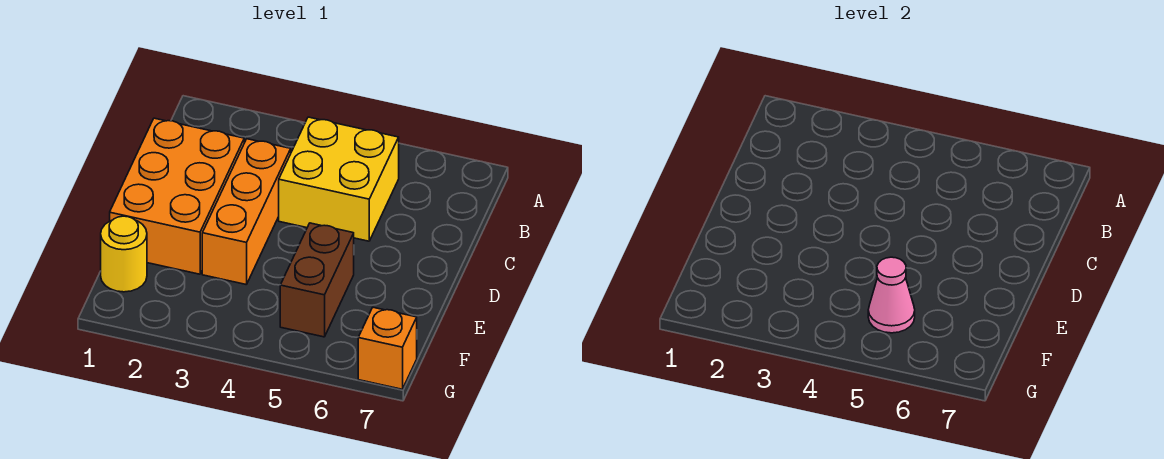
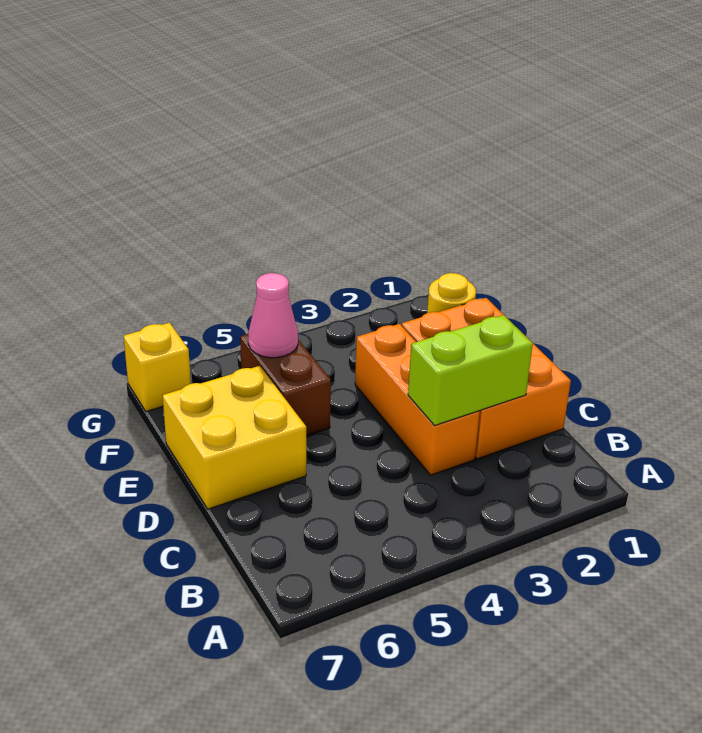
yellow brick B4:C5 level 1 -> yellow brick D6:E7 level 1
none -> lime brick C2:C3 level 2
orange brick G7 level 1 -> yellow brick G7 level 1

